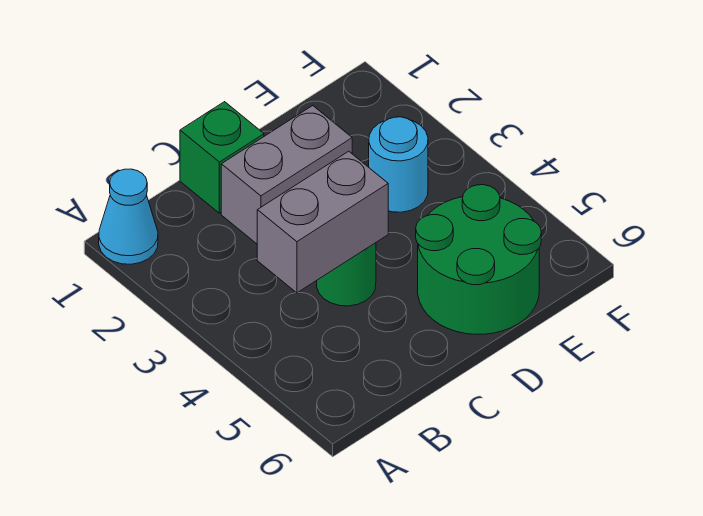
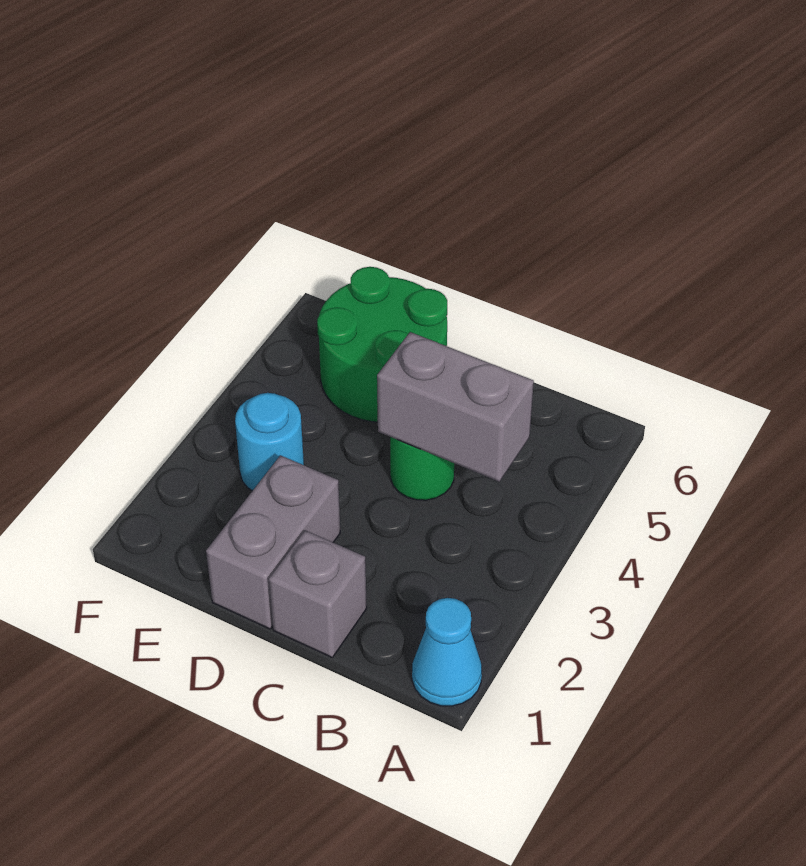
green brick C1 level 1 -> grey brick C1 level 1
grey brick C2:D2 level 1 -> grey brick D1:D2 level 1

